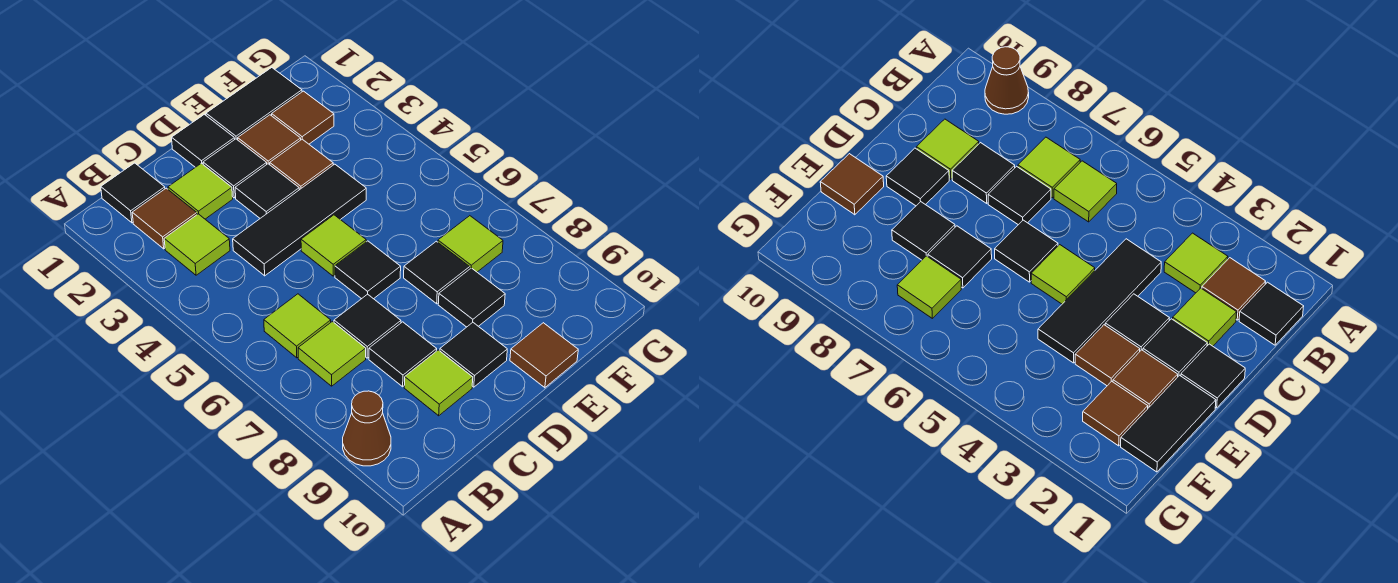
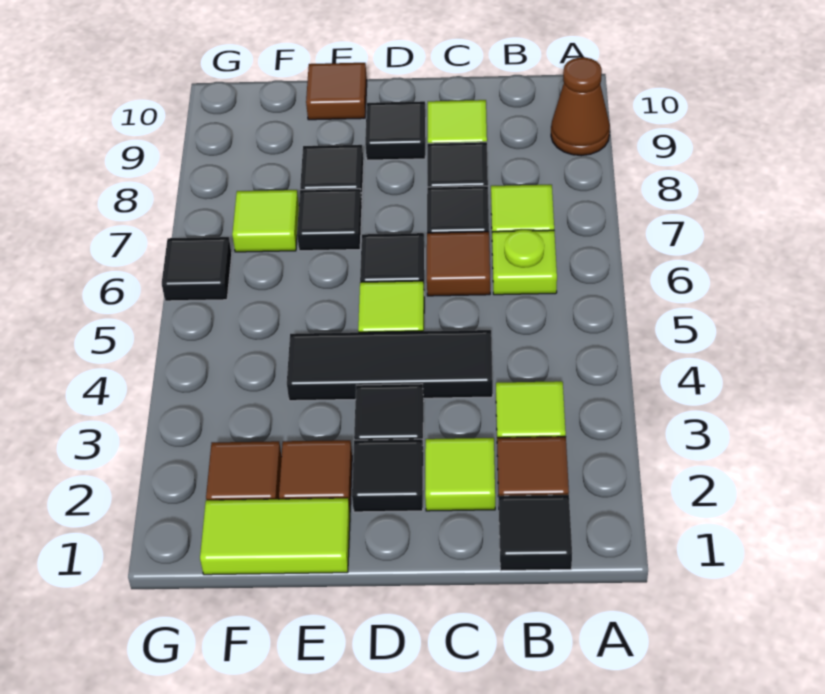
lime tile B6 level 1 -> lime plate B6 level 1
black tile D1 level 1 -> black tile G6 level 1
black tile E1:F1 level 1 -> lime tile E1:F1 level 1
brown tile E3 level 1 -> brown tile C6 level 1

